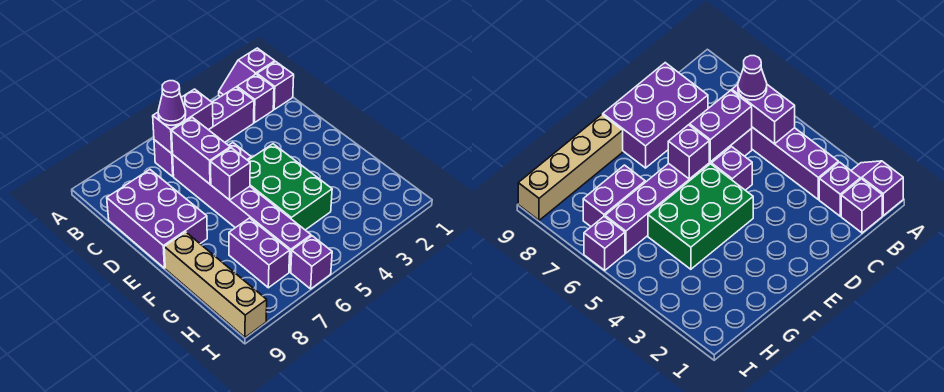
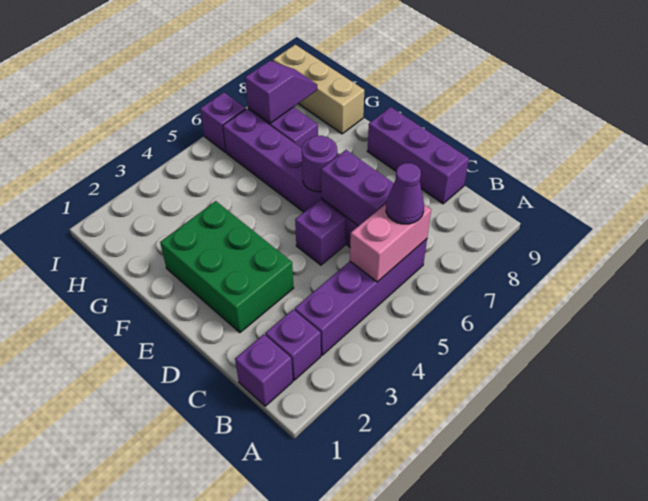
purple slope A1:A2 level 1 top 1 -> purple slope H7:H8 level 2 top 7
purple brick B5:B6 level 2 -> pink brick B5:B6 level 2
purple brick C8:E9 level 1 -> purple brick C9:E9 level 1
green brick E4:G5 level 1 -> green brick D2:F3 level 1
purple brick E6 level 2 -> purple round brick E6 level 2
tan brick F9:I9 level 1 -> tan brick G9:I9 level 1

